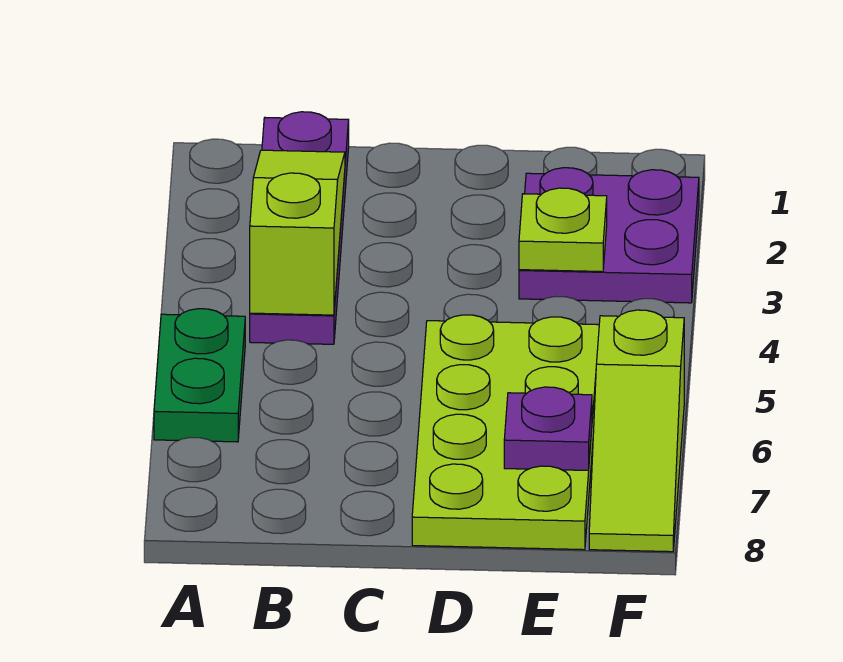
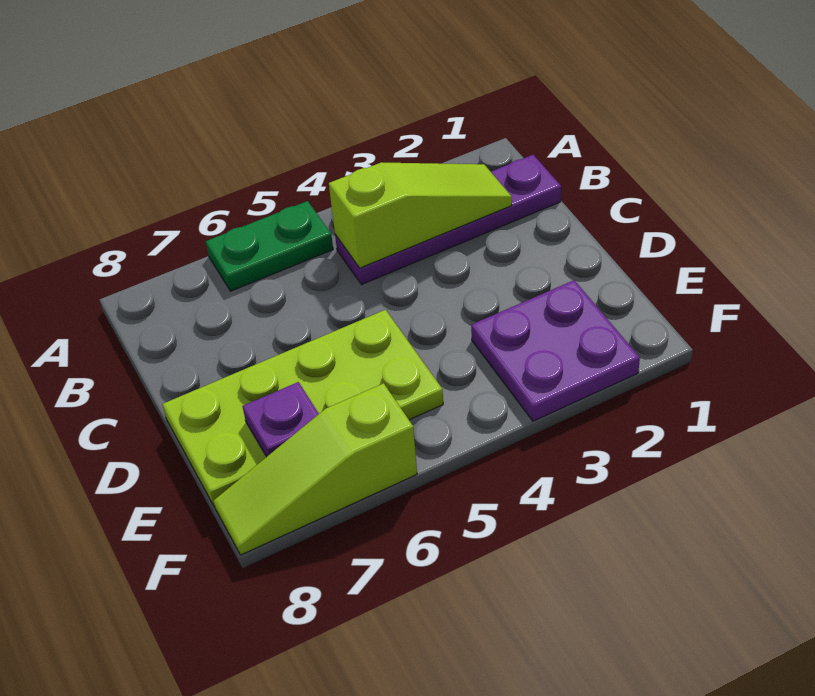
lime plate E3 level 2 -> none

